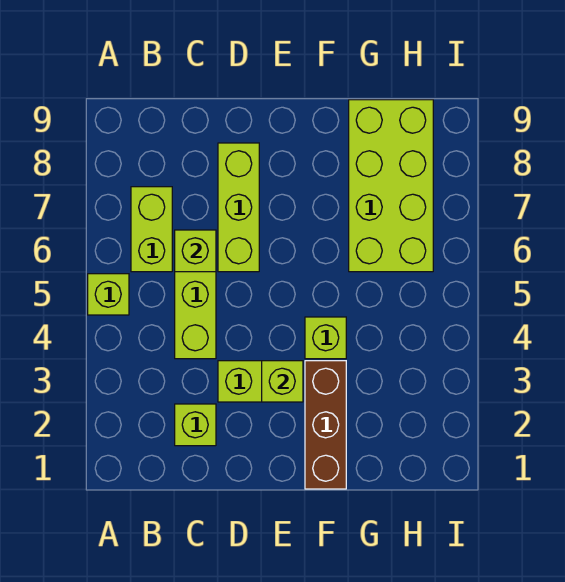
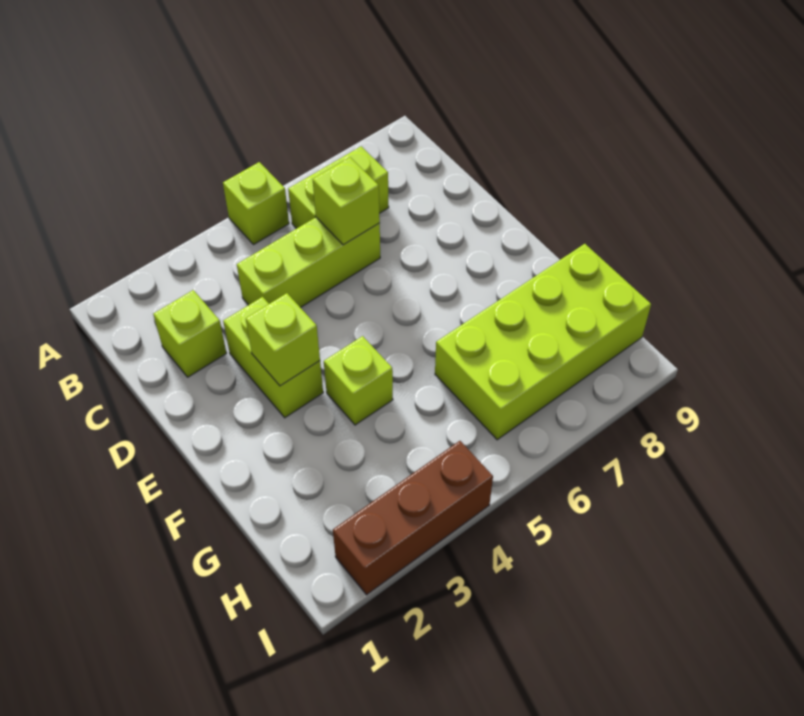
lime brick D6:D8 level 1 -> none
brown brick F1:F3 level 1 -> brown brick I2:I4 level 1

